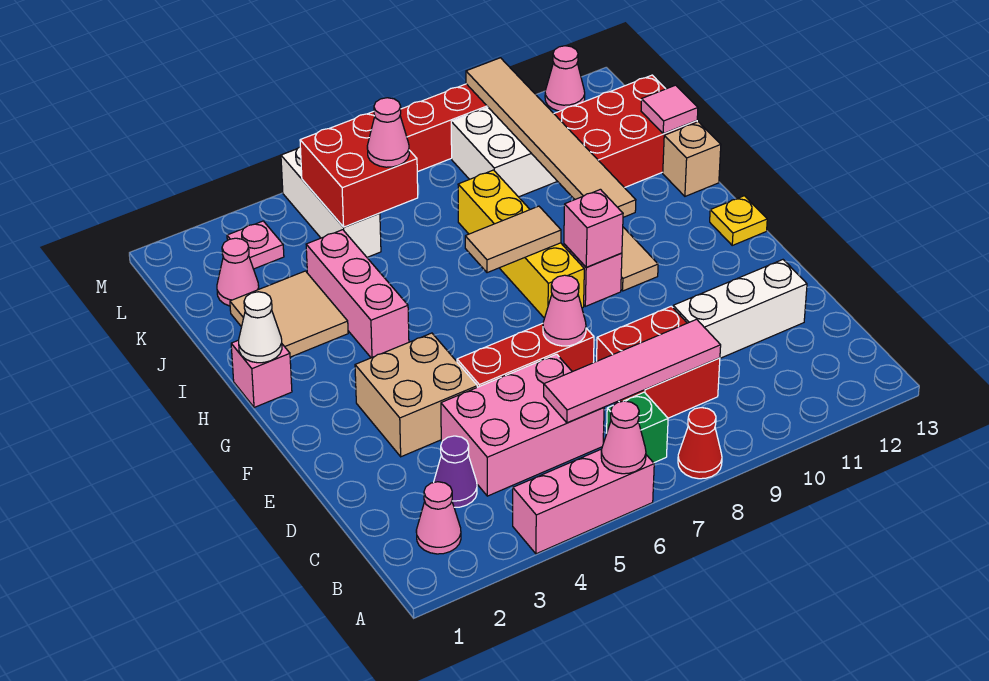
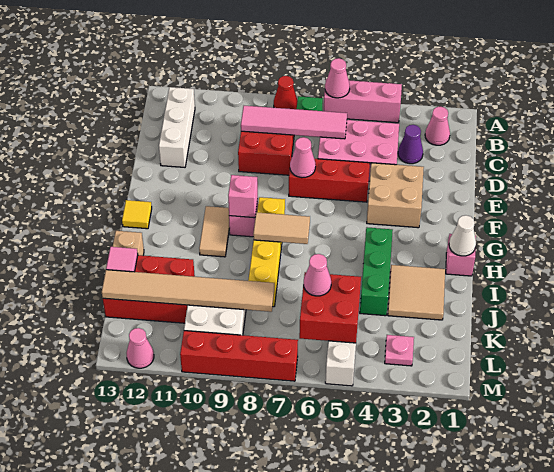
white brick D10:D12 level 1 -> white brick B12:D12 level 1
yellow plate G13 level 1 -> yellow tile G13 level 1
pink brick H4:J4 level 1 -> green brick H4:J4 level 1
tan tile H10:M10 level 2 -> tan tile K8:K13 level 2
pink cone K2 level 1 -> none

